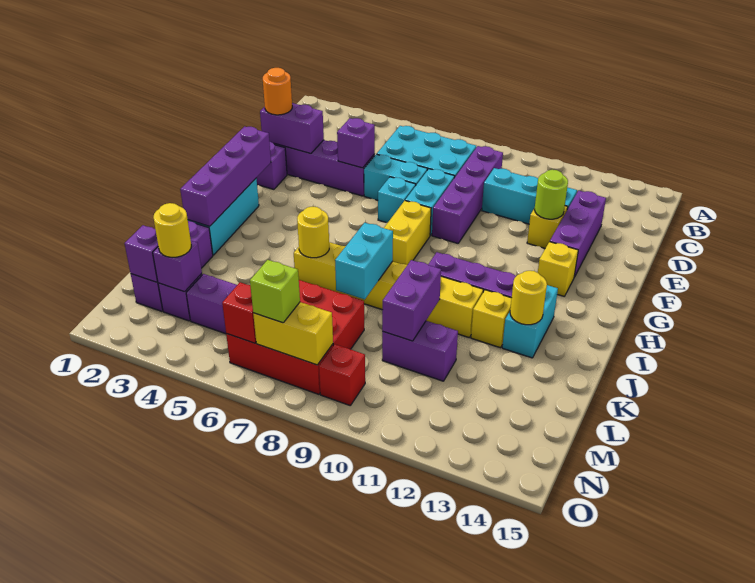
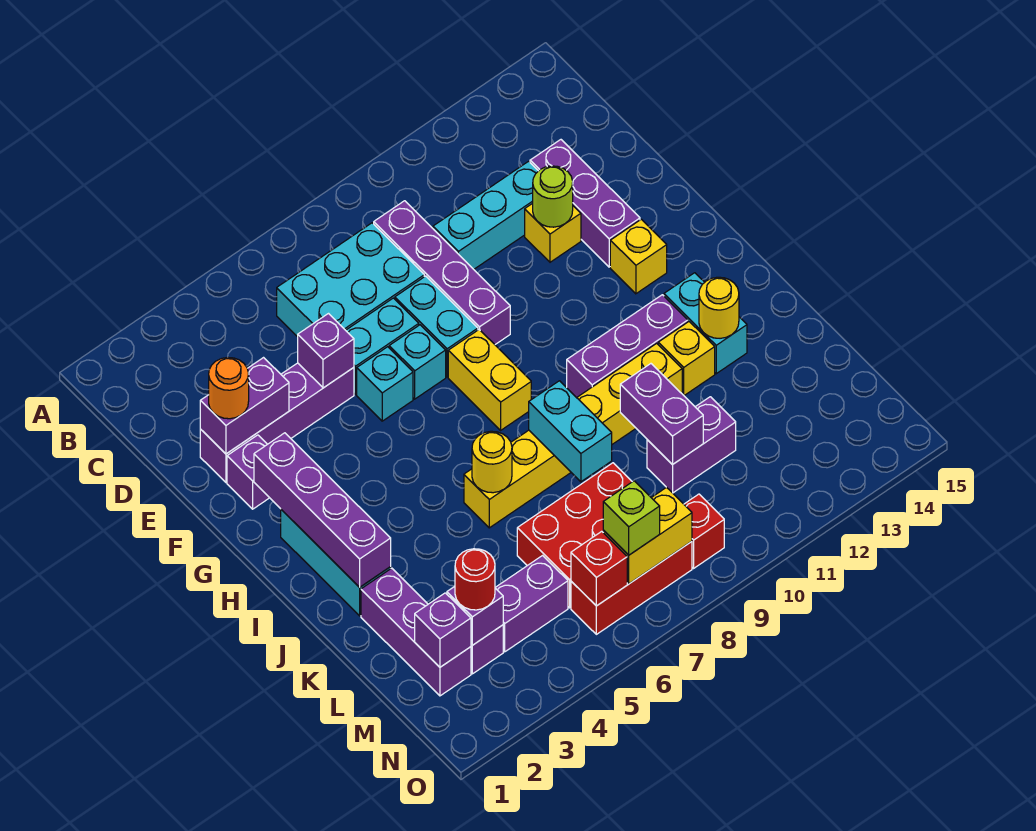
none -> cyan brick F6 level 1
yellow round brick M3 level 3 -> red round brick M3 level 3

